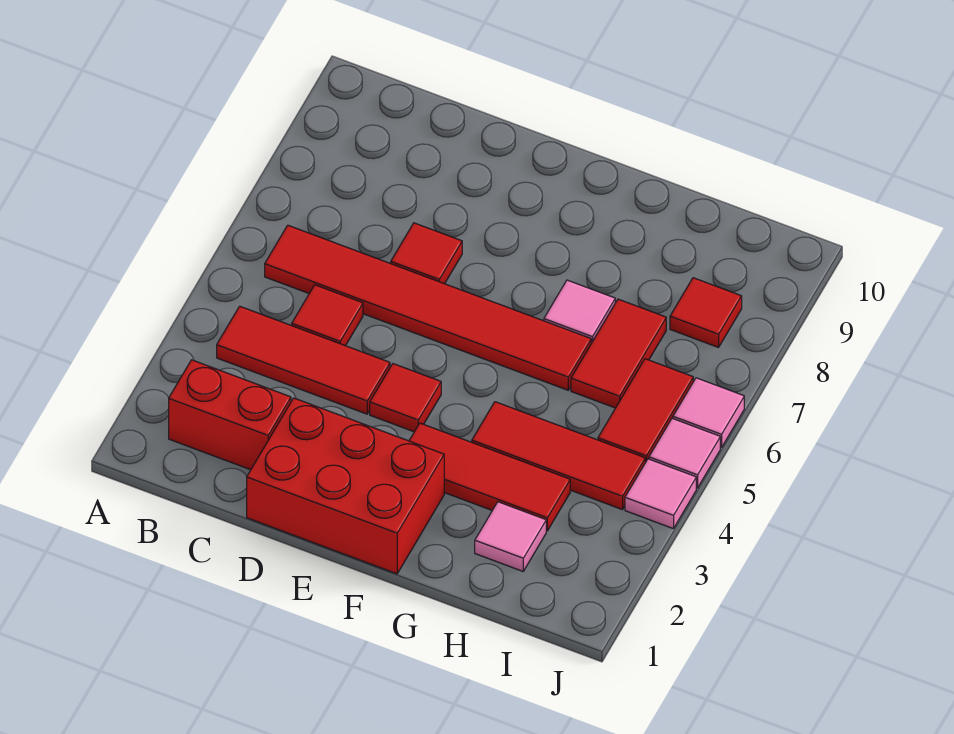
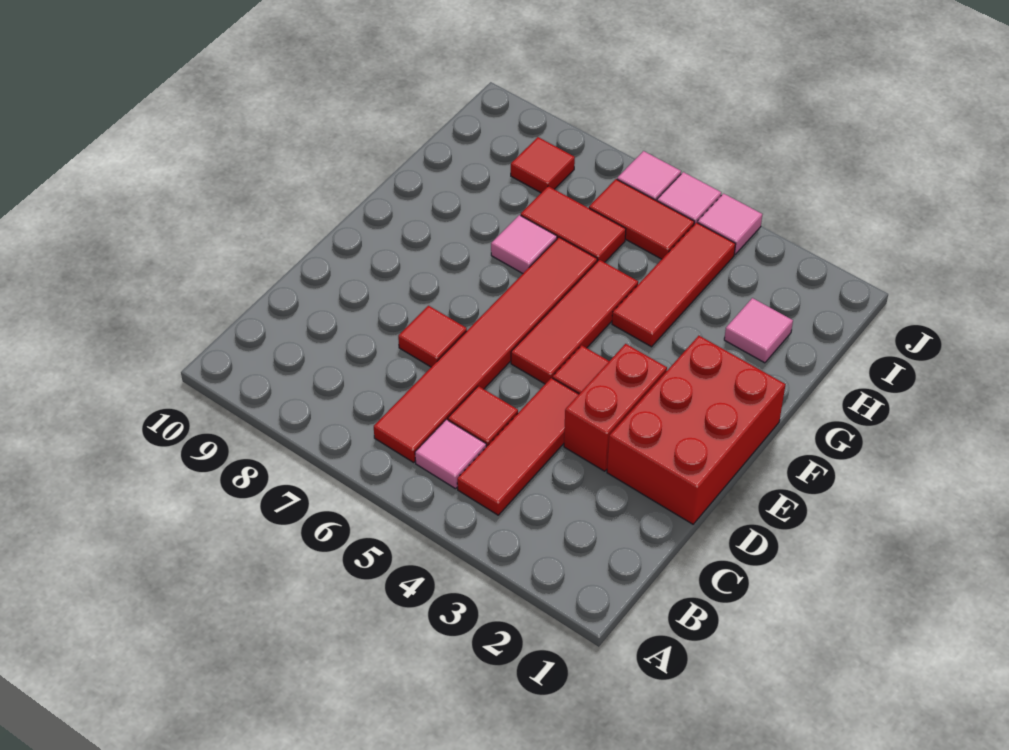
red brick B2:C2 level 1 -> red brick D3:E3 level 1
none -> pink tile B5 level 1
red tile F3:H3 level 1 -> red tile E5:G5 level 1

